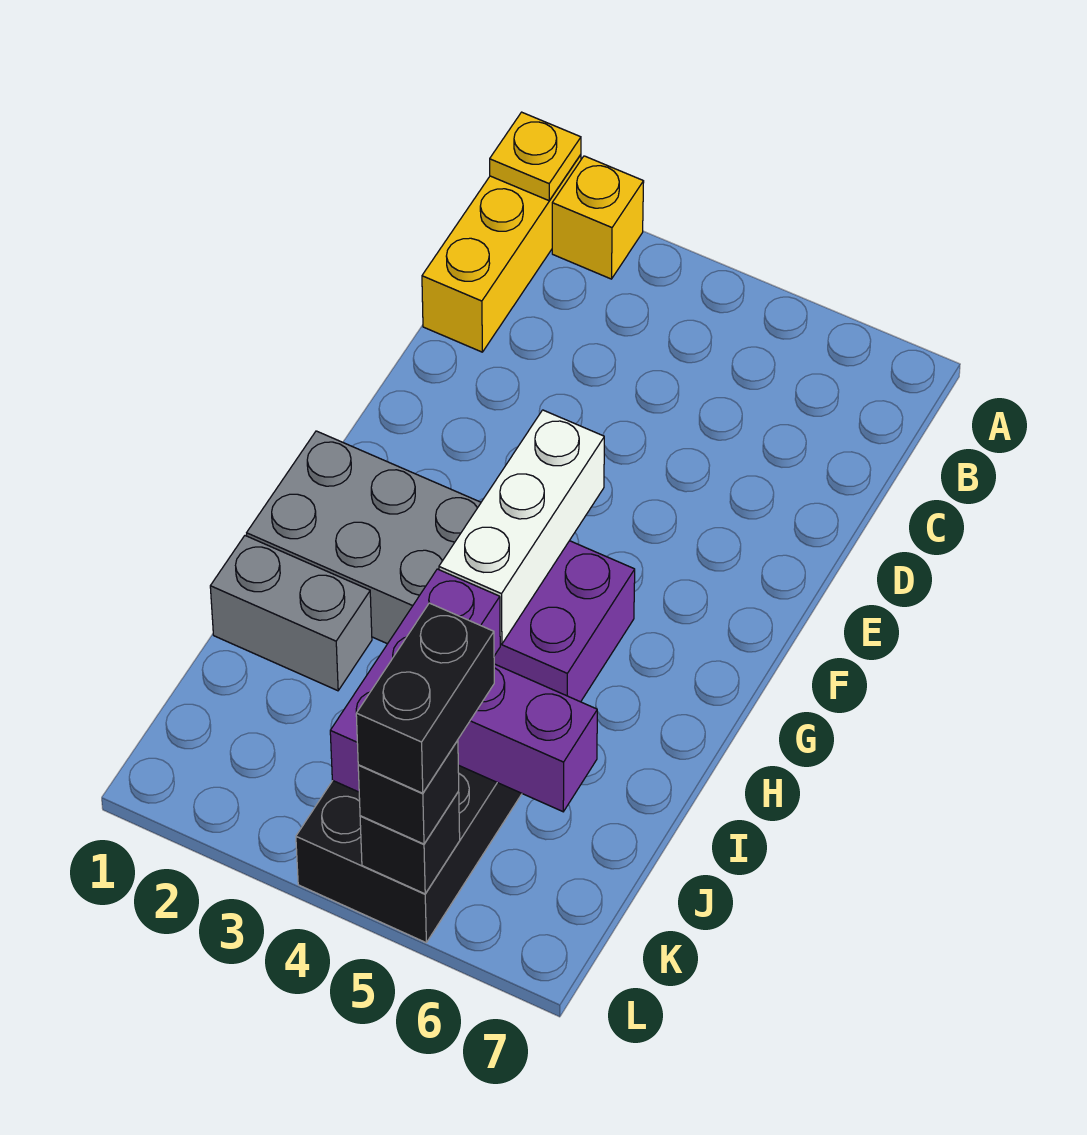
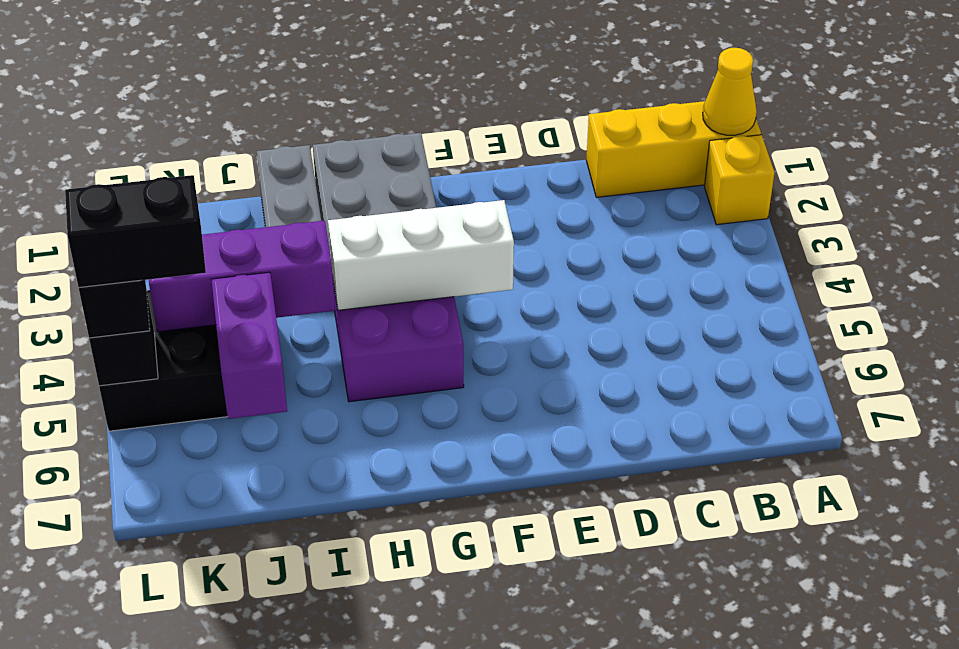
yellow plate A1 level 2 -> yellow cone A1 level 2

